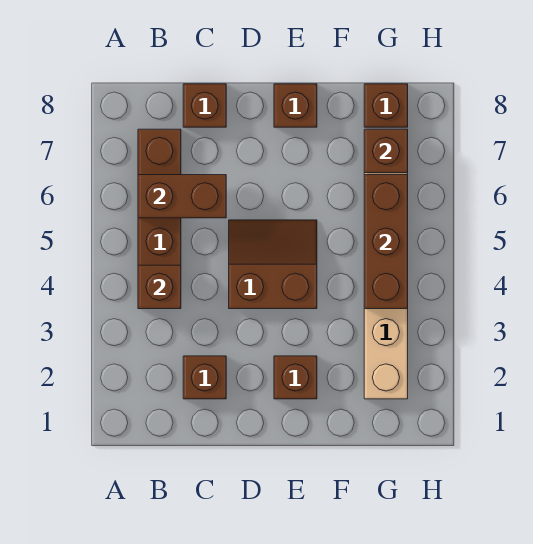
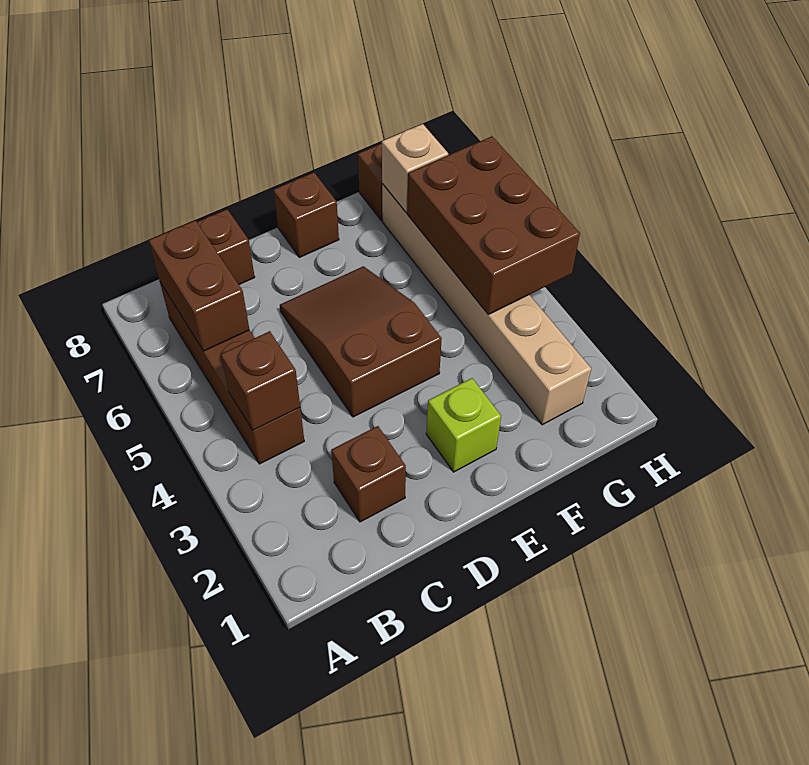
brown brick B6:C6 level 2 -> brown brick B6:B7 level 2
brown slope D4:E5 level 1 top 4 -> brown slope D4:E6 level 1 top 4
brown brick E2 level 1 -> lime brick E2 level 1
brown brick G4:G6 level 2 -> brown brick G4:H6 level 2
brown brick G7 level 2 -> tan brick G7 level 2

